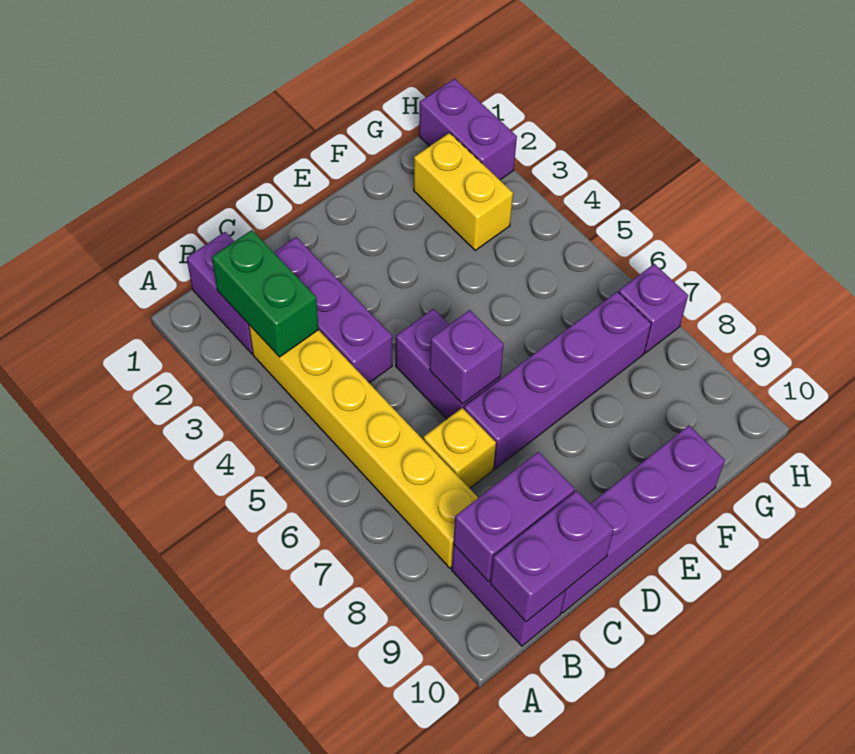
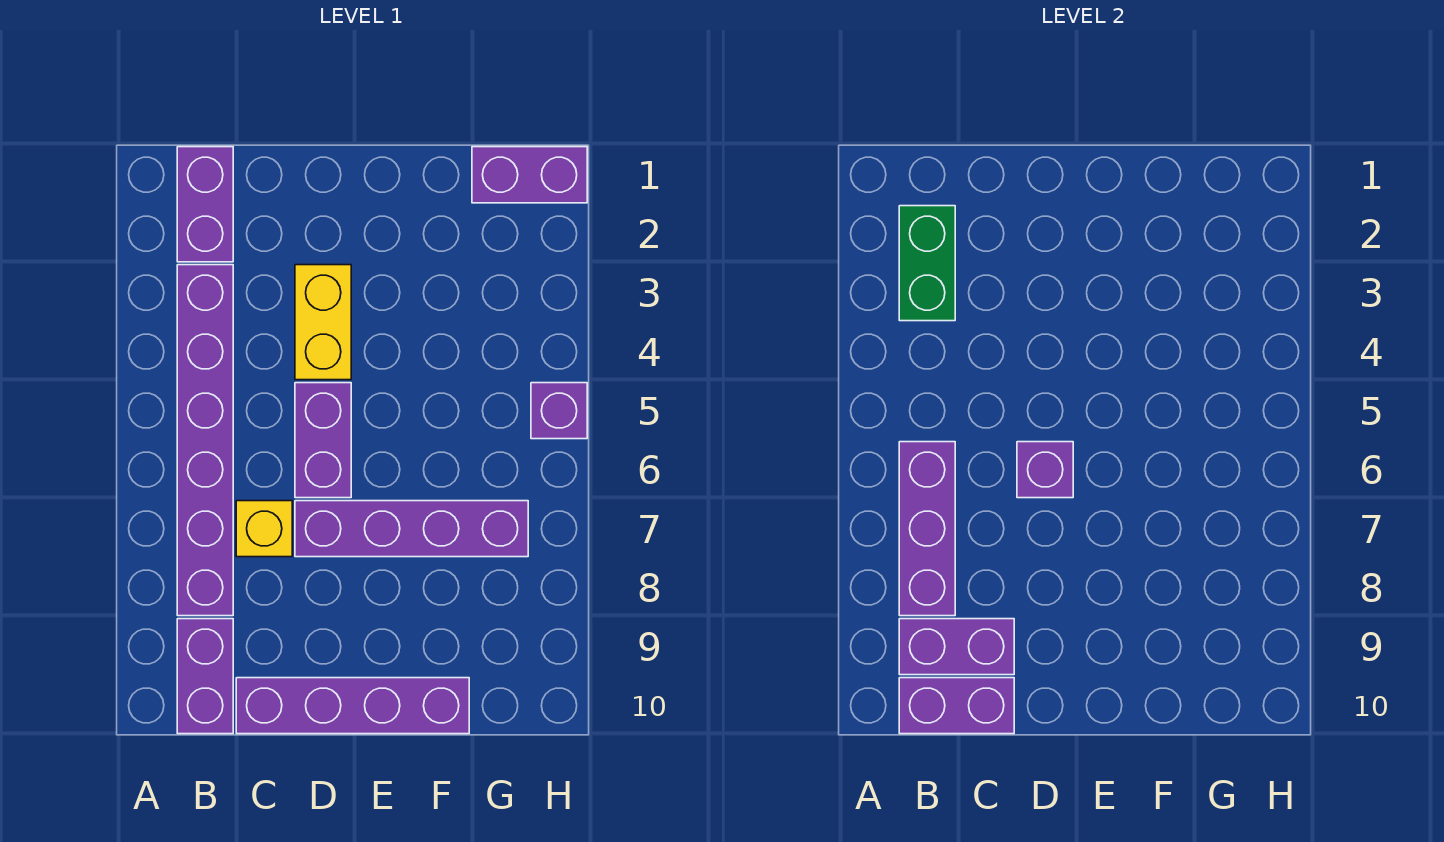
yellow brick B3:B8 level 1 -> purple brick B3:B8 level 1
purple brick C2:C4 level 1 -> purple brick B6:B8 level 2
yellow brick G2:G3 level 1 -> yellow brick D3:D4 level 1
purple brick H1:H2 level 1 -> purple brick G1:H1 level 1
purple brick H7 level 1 -> purple brick H5 level 1

